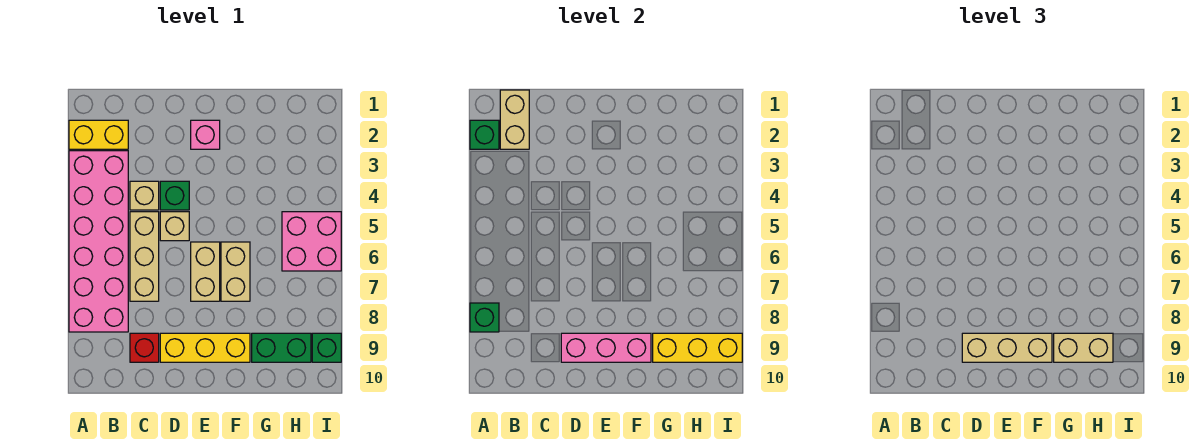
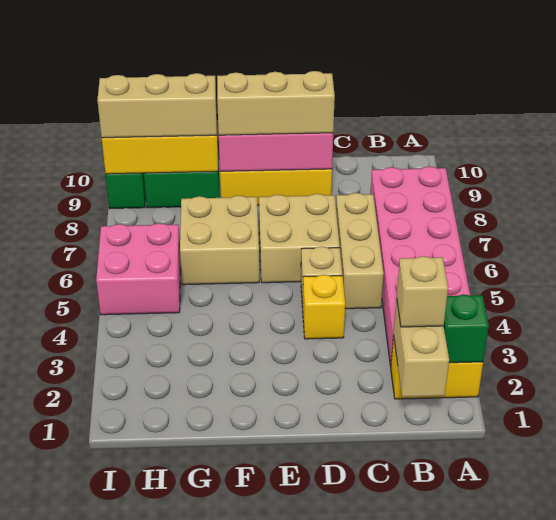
green brick A8 level 2 -> none
tan brick C4 level 1 -> tan brick B2 level 3
red brick C9 level 1 -> none
green brick D4 level 1 -> yellow brick D4 level 1
pink brick E2 level 1 -> none
tan brick E6:E7 level 1 -> tan brick D6:E7 level 1
tan brick F6:F7 level 1 -> tan brick F6:G7 level 1
tan brick G9:H9 level 3 -> tan brick G9:I9 level 3

